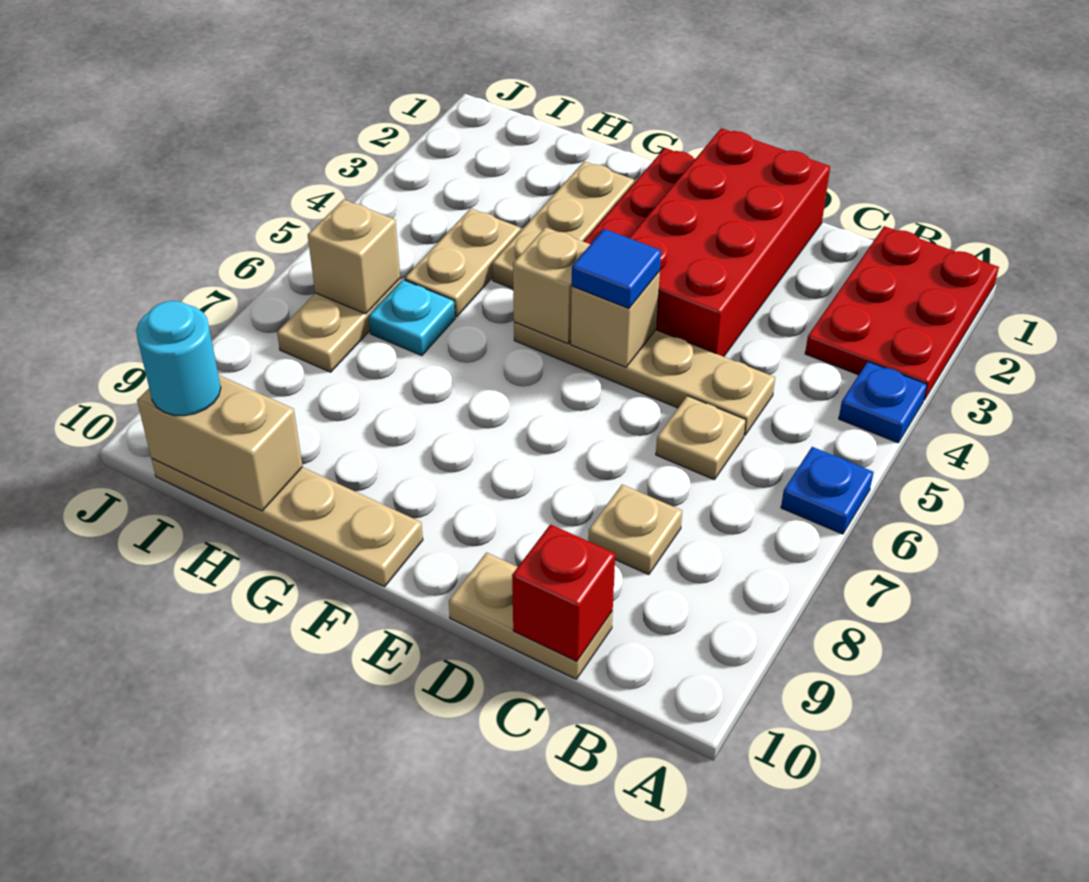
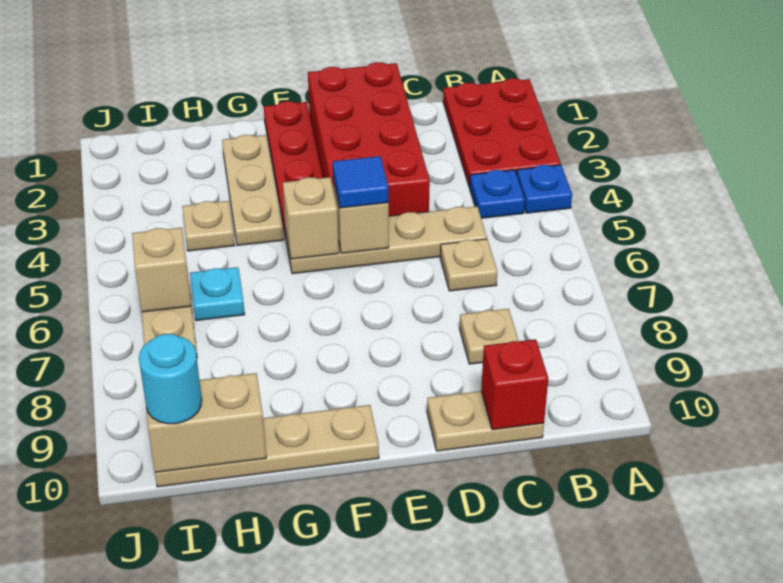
blue plate A6 level 1 -> blue plate B4 level 1
tan plate H4:H5 level 1 -> tan plate H4 level 1

